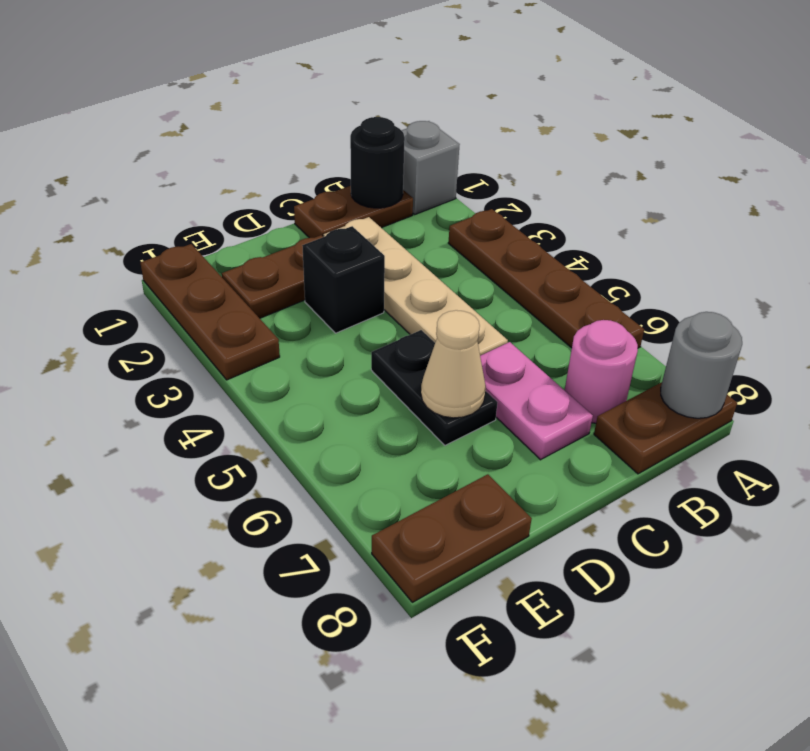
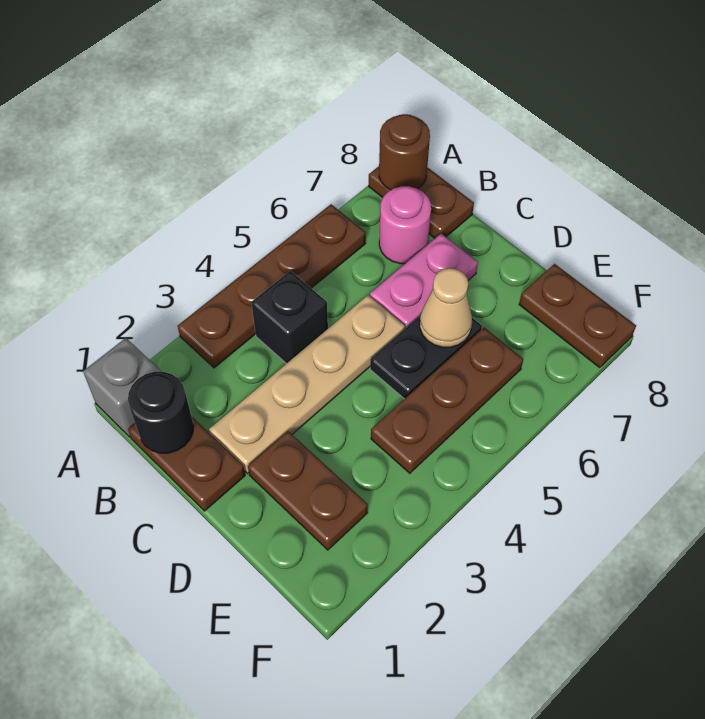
grey round brick A8 level 2 -> brown round brick A8 level 2
black brick D3 level 1 -> black brick B4 level 1
brown plate F1:F3 level 1 -> brown plate E4:E6 level 1

